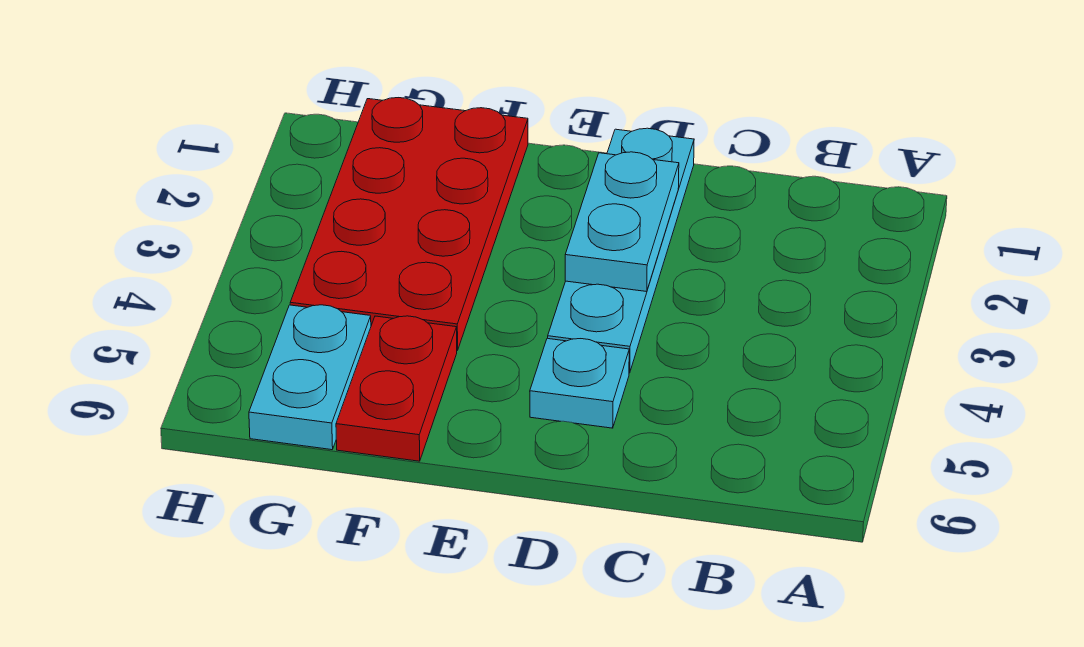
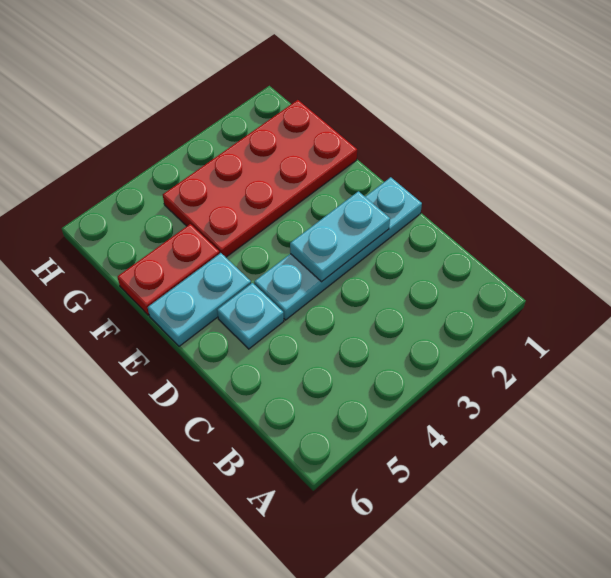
cyan plate G5:G6 level 1 -> cyan plate E5:E6 level 1

